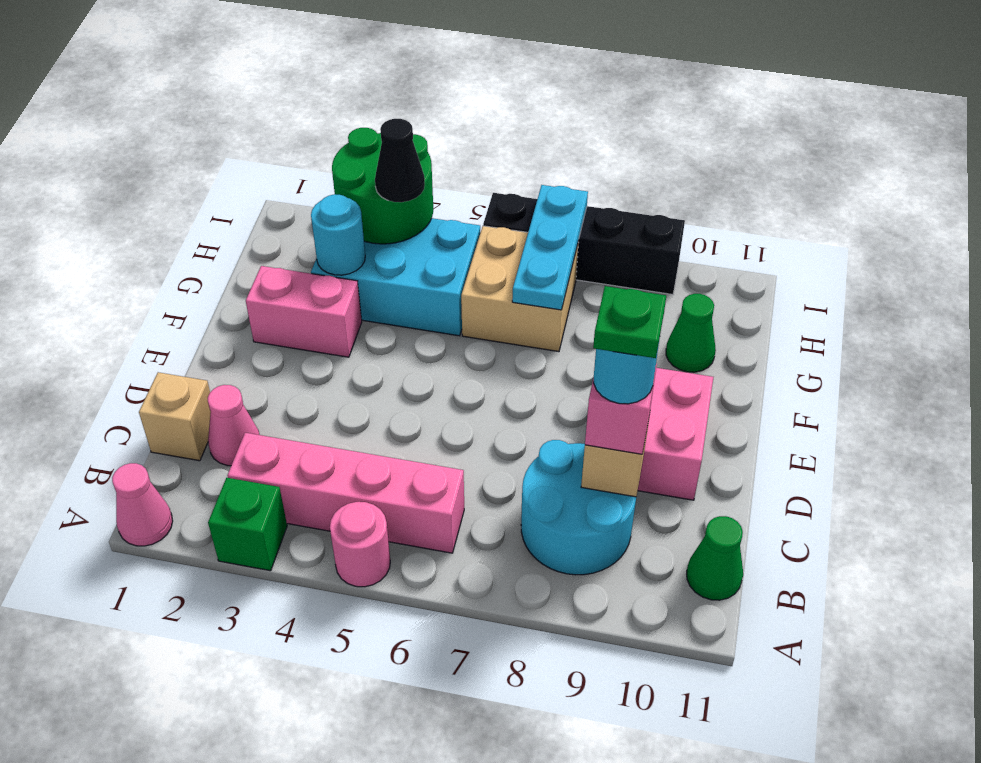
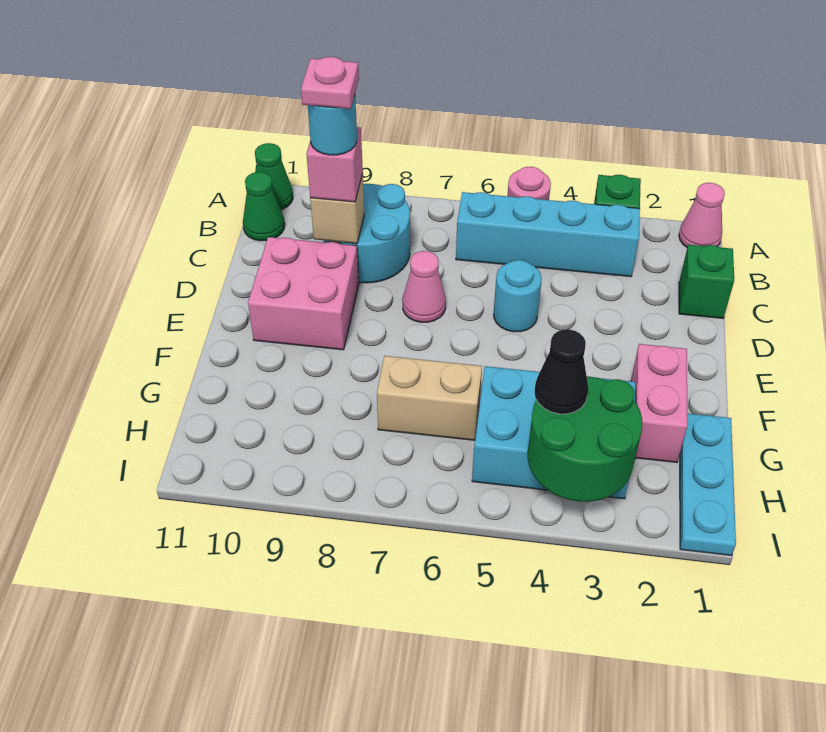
pink brick B3:B6 level 1 -> cyan brick B3:B6 level 1
tan brick C1 level 1 -> green brick C1 level 1
pink cone C2 level 1 -> pink cone D7 level 1
green plate C9 level 5 -> pink plate C9 level 5
pink brick F2:F3 level 1 -> pink brick F2:G2 level 1
cyan round brick G3 level 2 -> cyan round brick D5 level 1
tan brick G6:H7 level 1 -> tan brick G6:G7 level 1
cyan plate G7:I7 level 2 -> cyan plate G1:I1 level 1
green cone G10 level 1 -> green cone A11 level 1
black brick I6:I9 level 1 -> none

